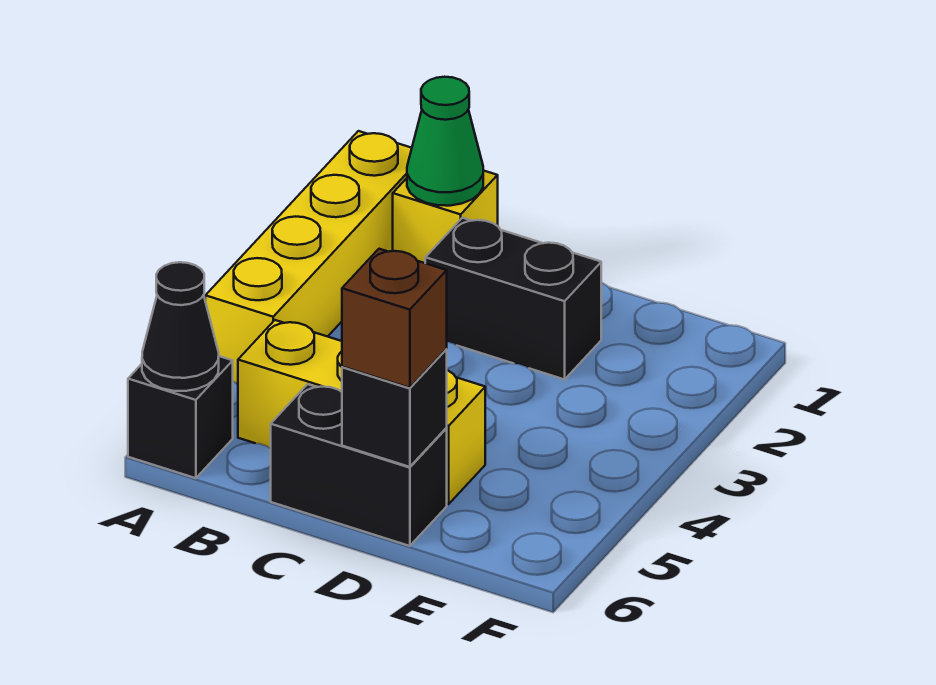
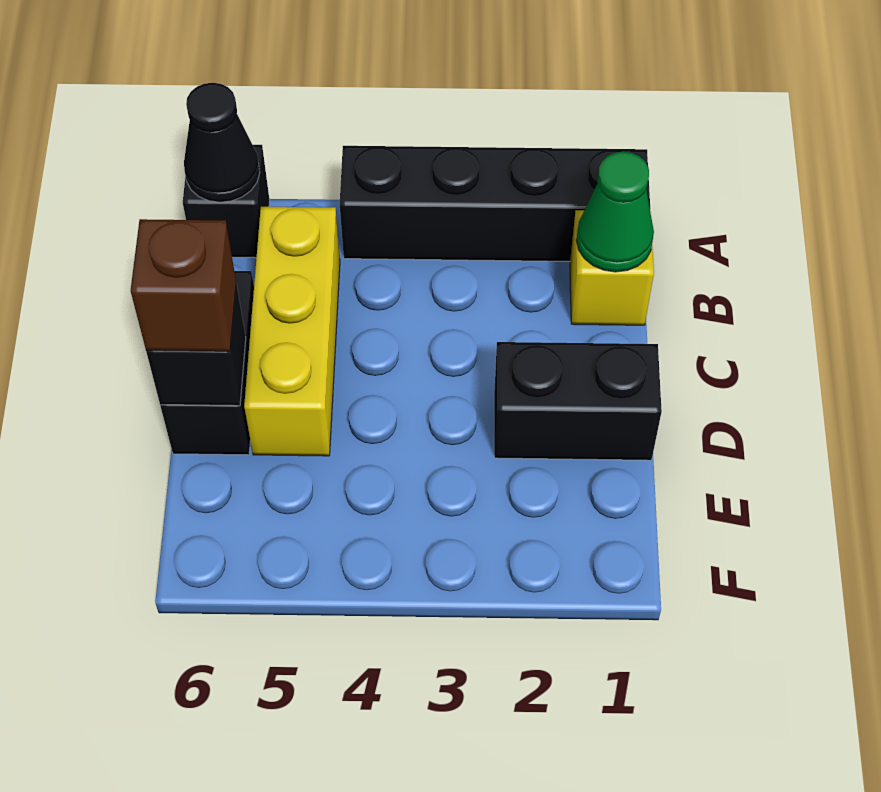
yellow brick A1:A4 level 1 -> black brick A1:A4 level 1
black brick C2:D2 level 1 -> black brick D1:D2 level 1

